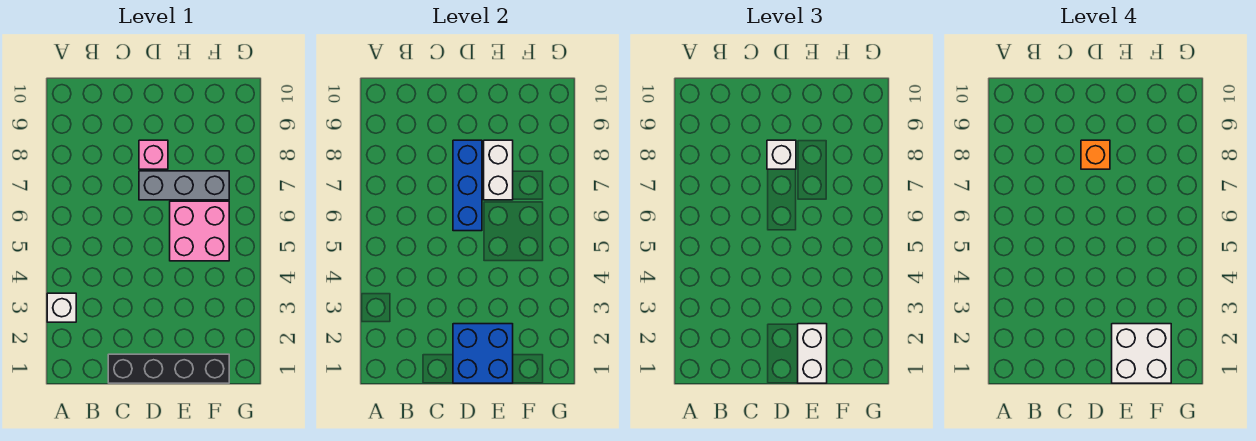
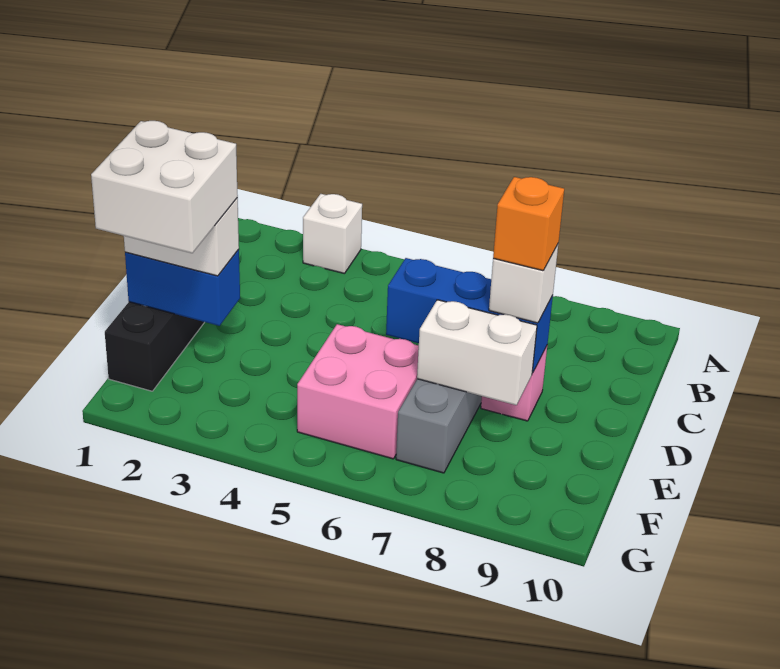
blue brick D1:E2 level 2 -> blue brick E1:E2 level 2

